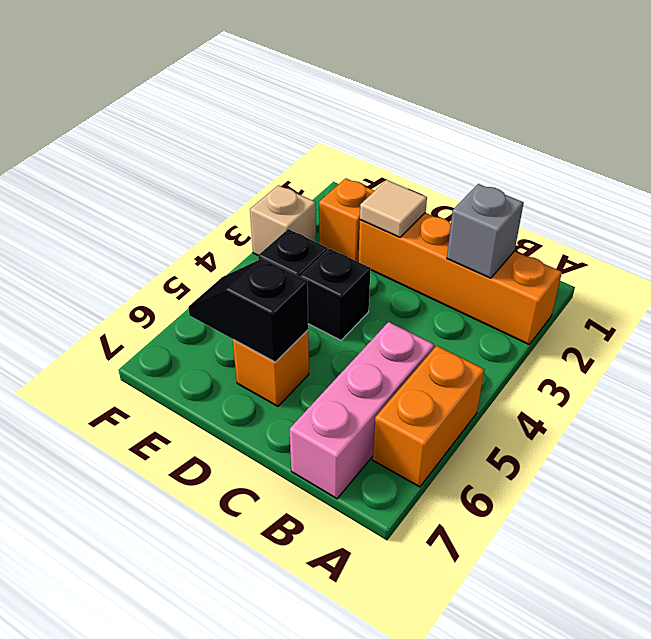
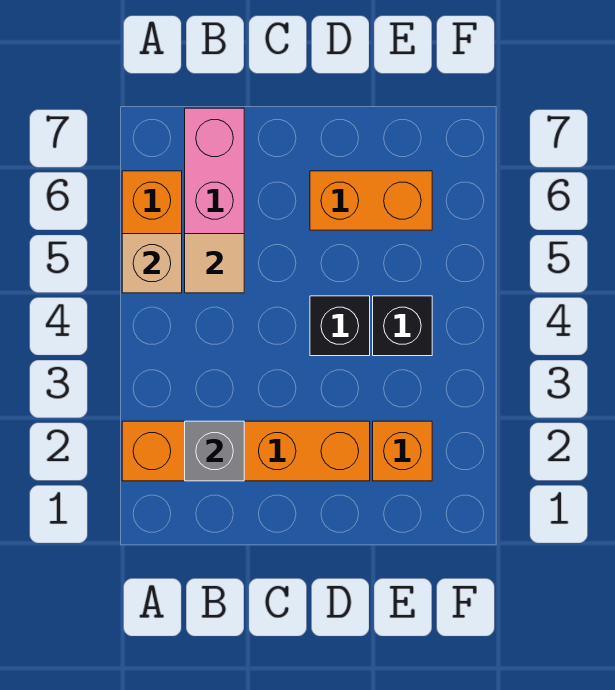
tan tile D2 level 2 -> tan tile B5 level 2
orange brick D6 level 1 -> orange brick D6:E6 level 1
black slope D6:E6 level 2 top D -> none
tan brick F3 level 1 -> tan brick A5 level 2

